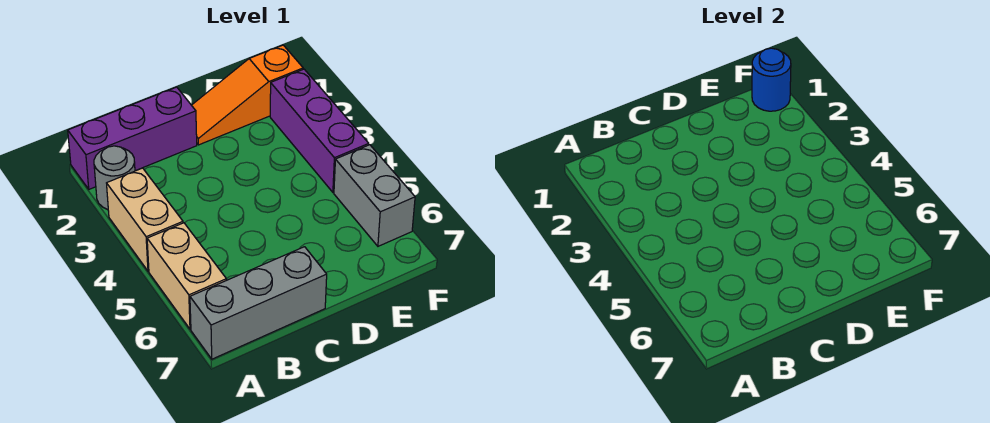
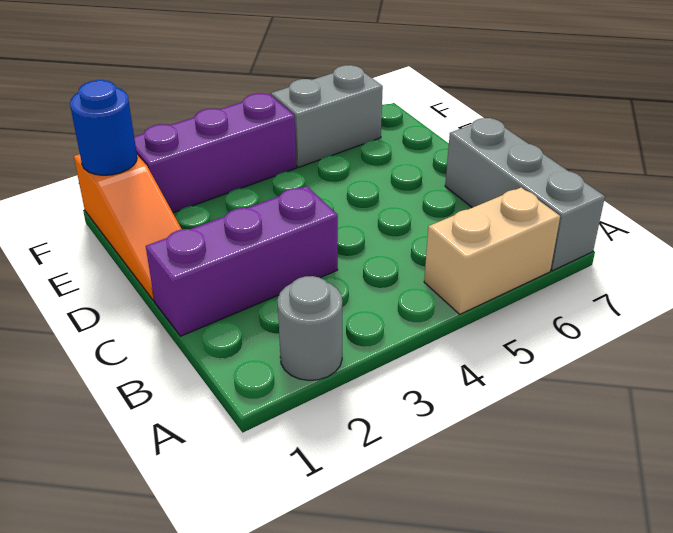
purple brick A1:C1 level 1 -> purple brick C1:C3 level 1
tan brick A3:A4 level 1 -> none

